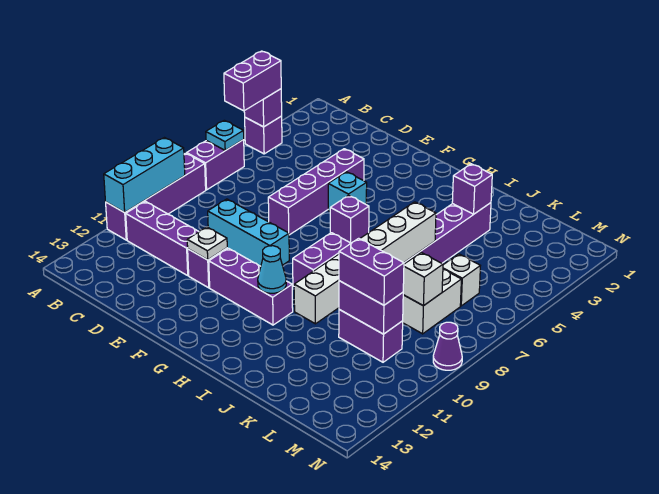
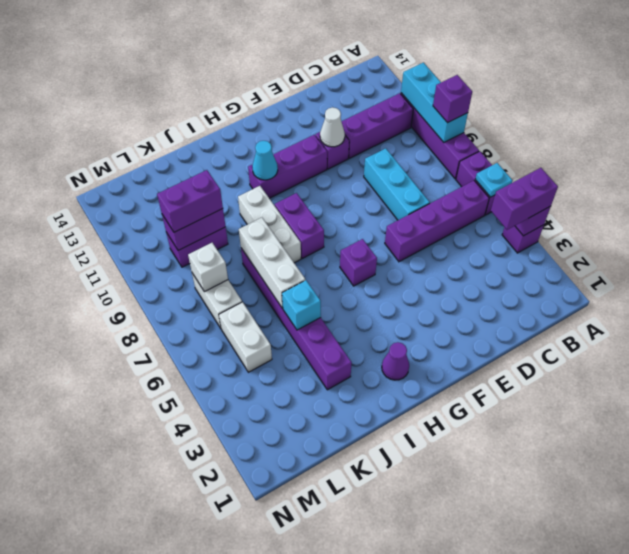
purple brick A4:A5 level 3 -> purple brick A4:B4 level 3
cyan brick D9:F9 level 1 -> cyan brick D7:D9 level 1
purple brick E4:E7 level 1 -> purple brick B6:E6 level 1
white plate E11 level 2 -> white cone E11 level 2
cyan brick F5 level 1 -> cyan brick J5 level 2
purple brick J3 level 2 -> purple brick A9 level 3
white brick L6 level 1 -> white brick L5:L6 level 1
purple cone N9 level 1 -> purple cone H2 level 1

